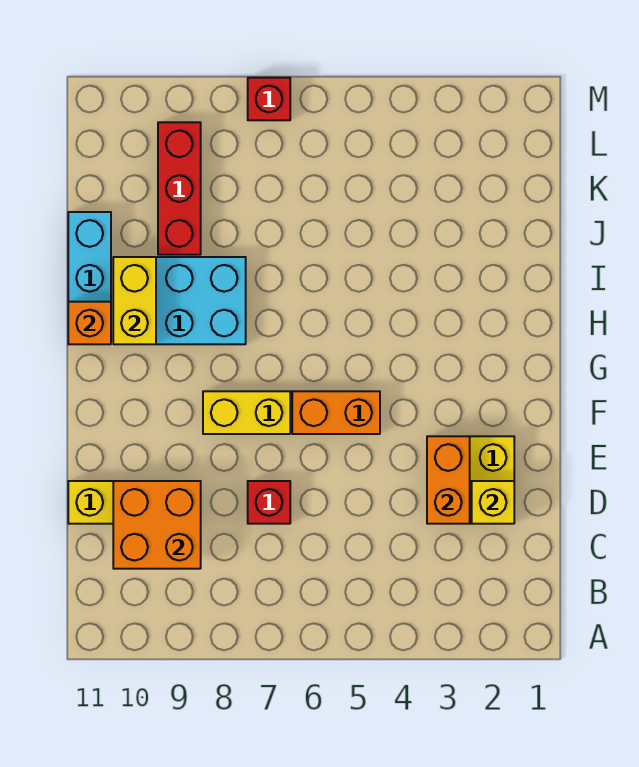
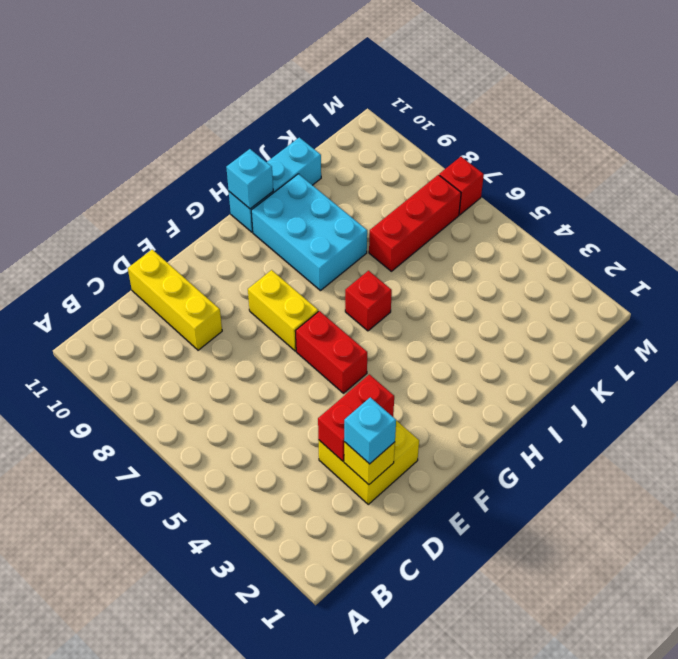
orange brick C9:D10 level 2 -> none
none -> cyan brick D2 level 3
orange brick D3:E3 level 2 -> red brick D3:E3 level 2
red brick D7 level 1 -> red brick H6 level 1
orange brick F5:F6 level 1 -> red brick F5:F6 level 1
yellow brick H10:I10 level 2 -> none
orange brick H11 level 2 -> cyan brick H11 level 2
red brick J9:L9 level 1 -> red brick J7:L7 level 1

